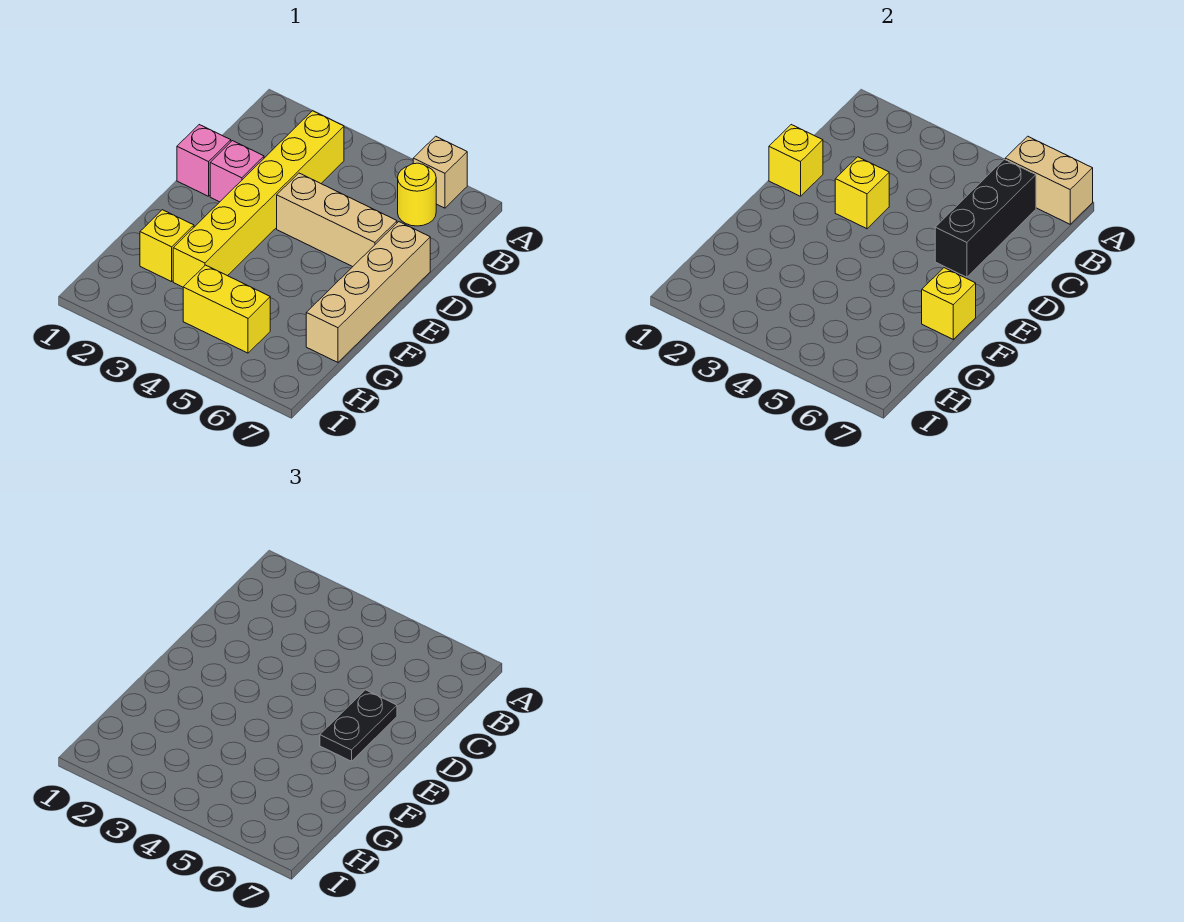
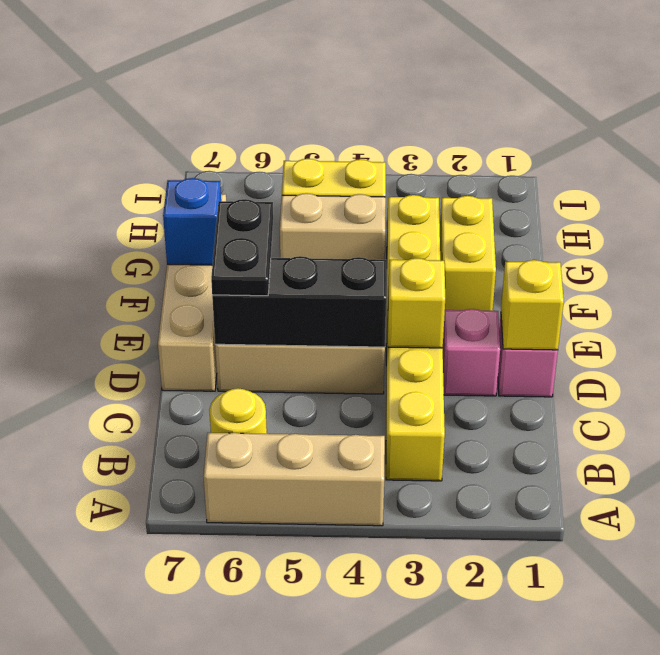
tan brick A6 level 1 -> tan brick A4:A6 level 1
tan brick A6:A7 level 2 -> tan brick G4:G5 level 1
black brick B6:D6 level 2 -> black brick D4:D6 level 2
yellow brick F7 level 2 -> blue brick F7 level 2
yellow brick G2 level 1 -> yellow brick F2:G2 level 1

